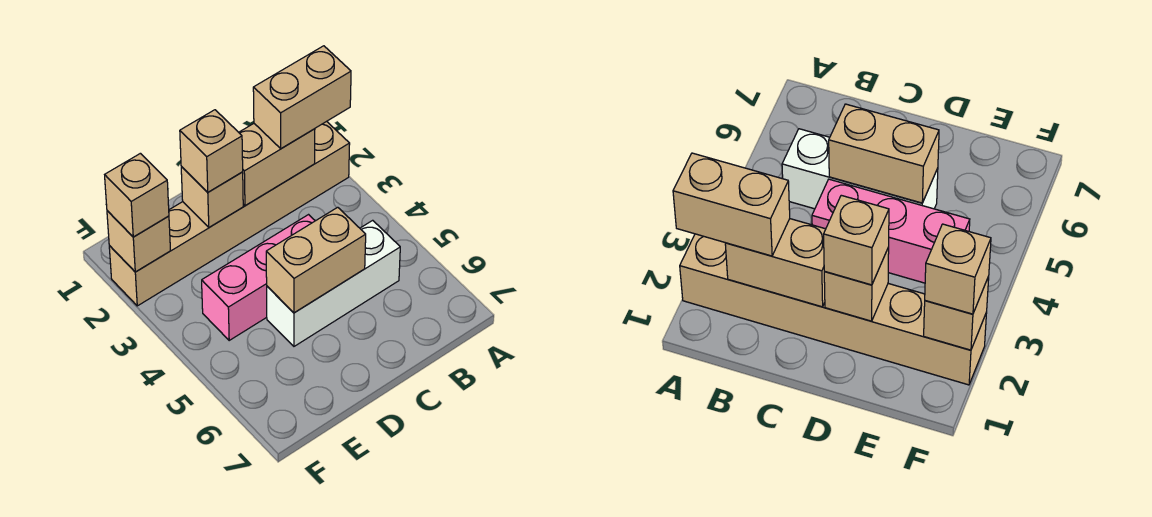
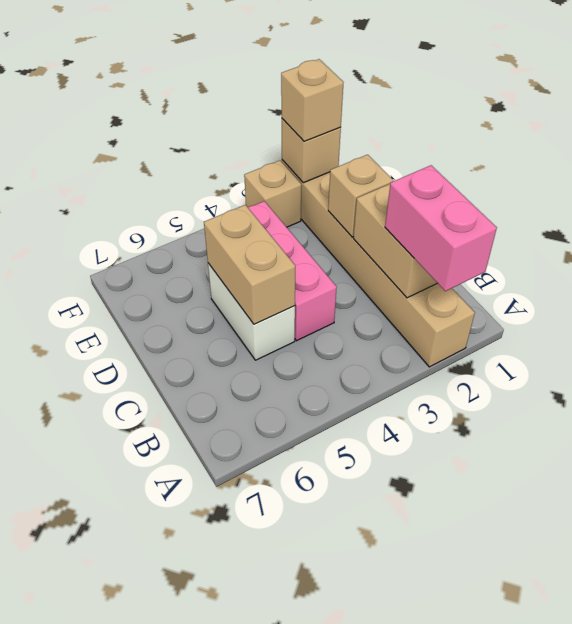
tan brick A2:B2 level 3 -> pink brick A2:B2 level 3
white brick B5:D5 level 1 -> white brick C5:D5 level 1
tan brick D2 level 3 -> tan brick F3 level 1

